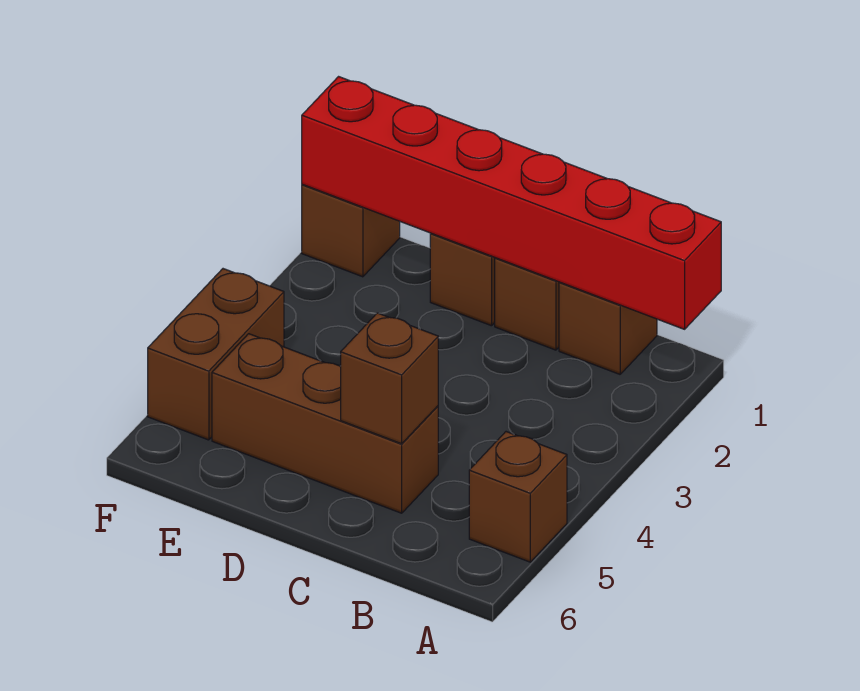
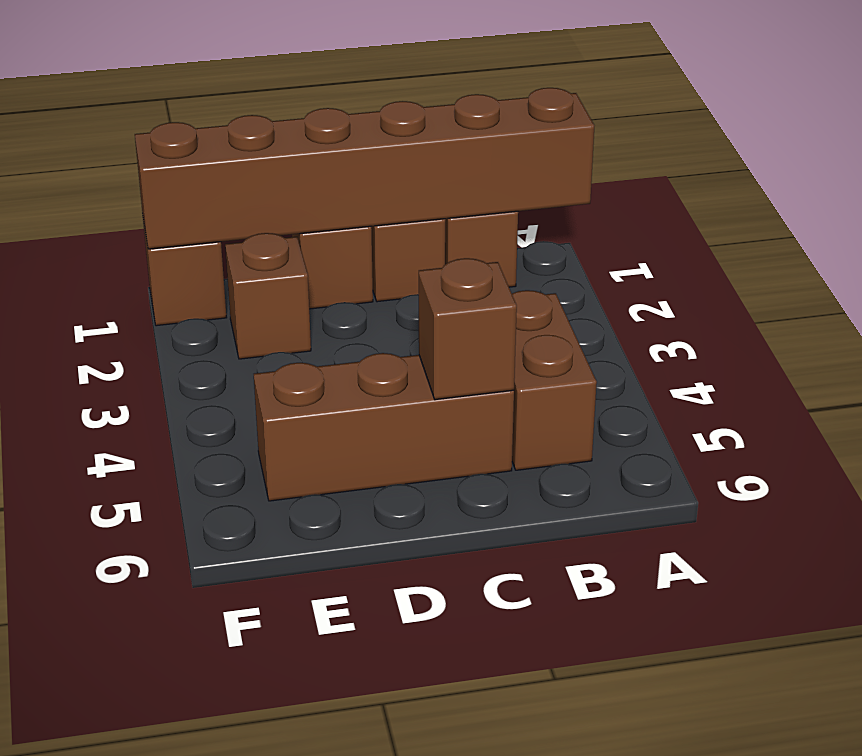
red brick A1:F1 level 2 -> brown brick A1:F1 level 2
brown brick A5 level 1 -> brown brick E2 level 1
brown brick F4:F5 level 1 -> brown brick B4:B5 level 1

